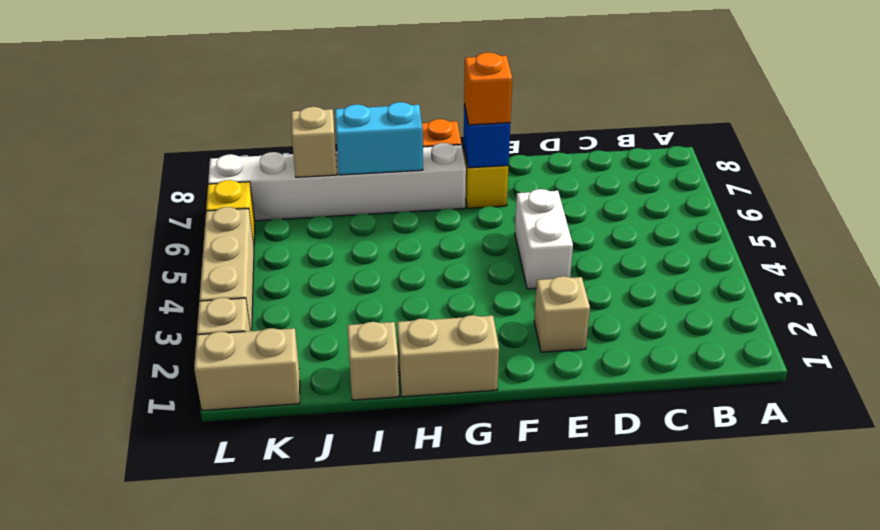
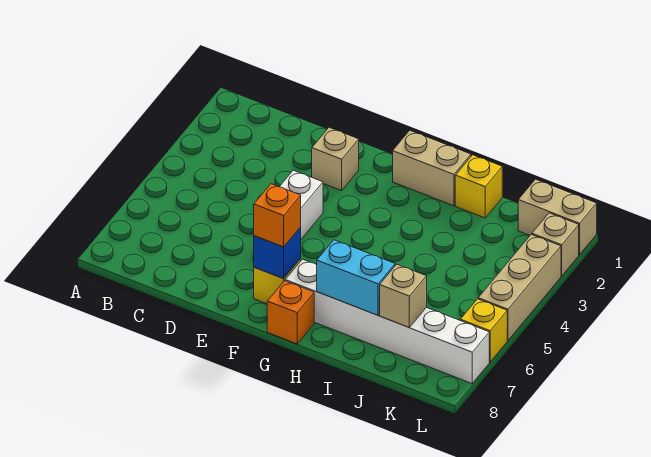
tan brick I1 level 1 -> yellow brick I1 level 1

